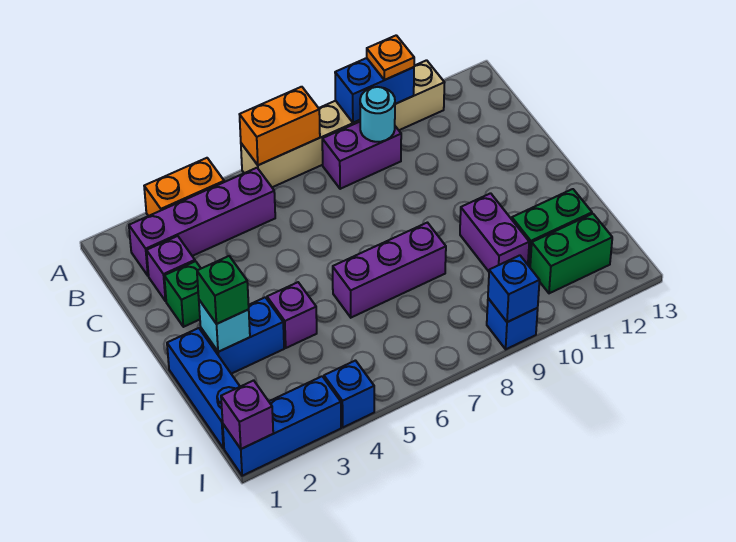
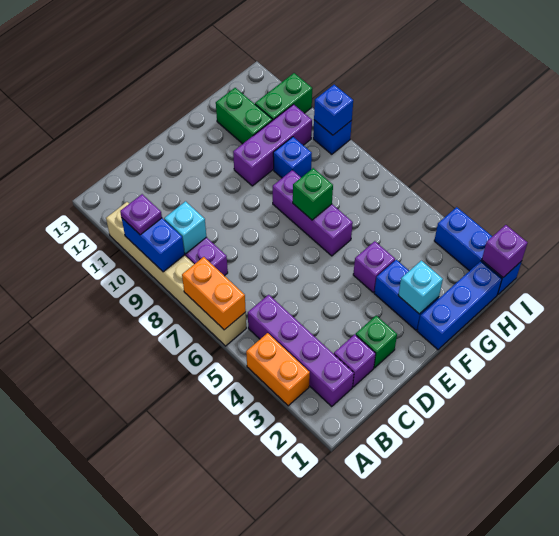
orange plate A10 level 3 -> purple plate A10 level 3
cyan round brick B9 level 2 -> cyan brick B9 level 2
green brick F2 level 3 -> green brick F7 level 2
purple brick F10:G10 level 1 -> purple brick F10:H10 level 1
green brick H11:H12 level 1 -> green brick H11:I11 level 1
blue brick I4 level 1 -> blue brick G9 level 1

